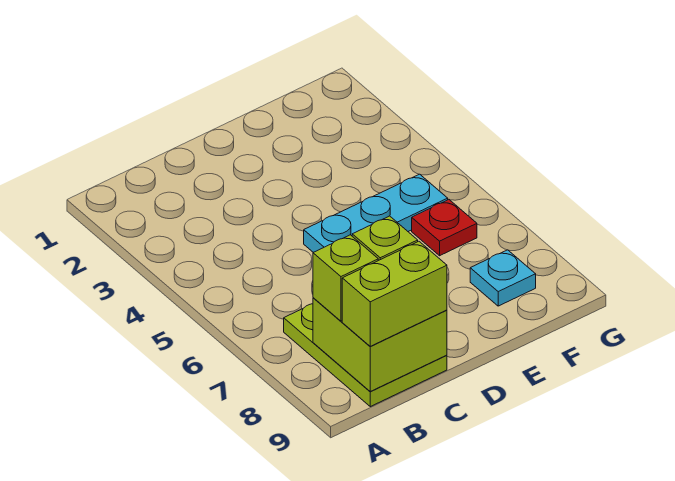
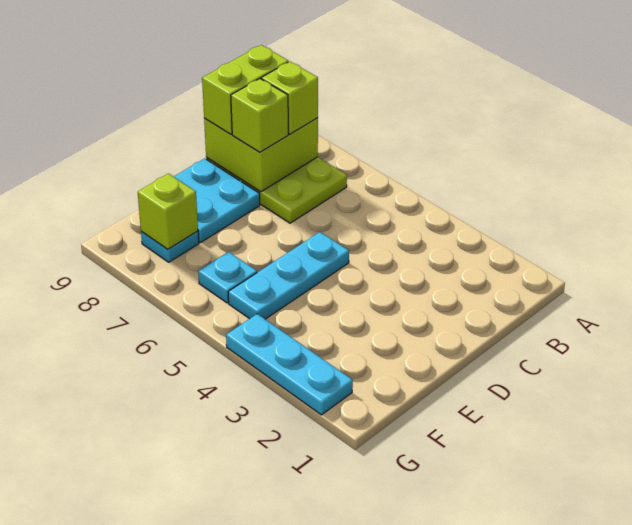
none -> cyan plate D8:E9 level 1
red plate F6 level 1 -> cyan plate F6 level 1
none -> lime brick F8 level 2
none -> cyan plate G2:G4 level 1

